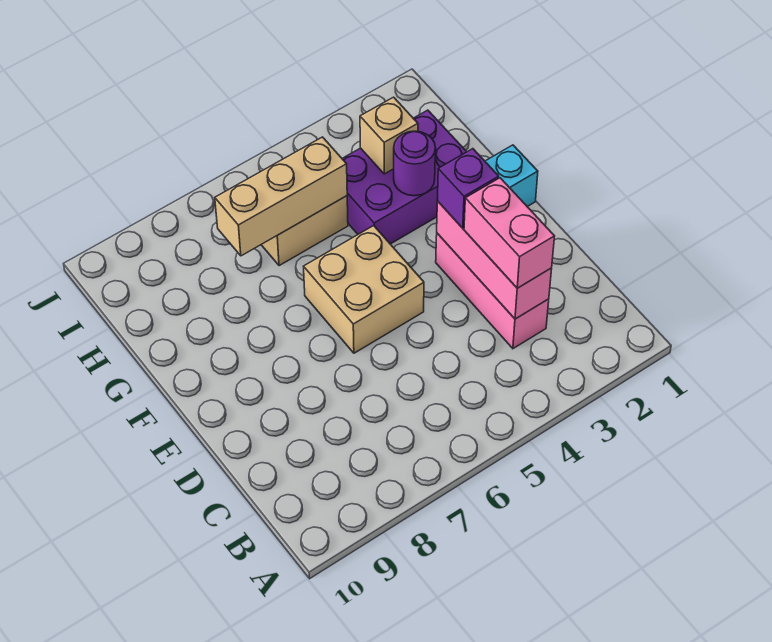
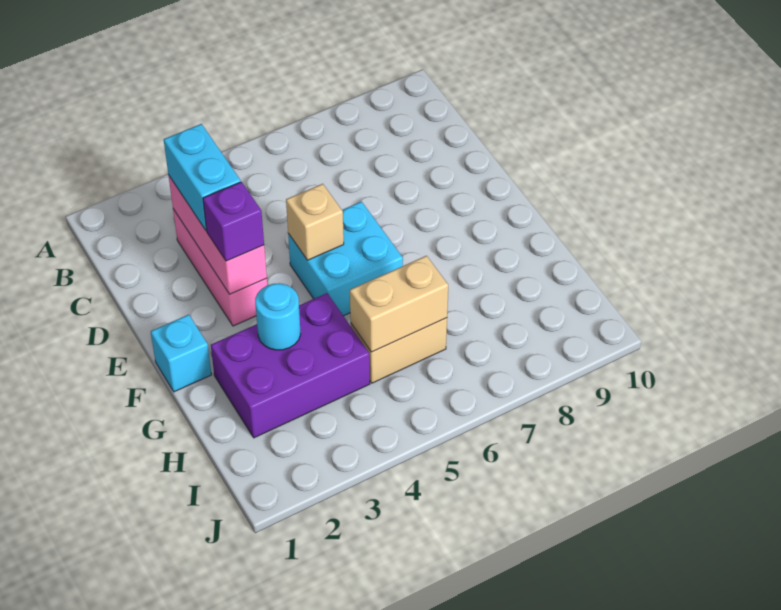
pink brick C3:D3 level 3 -> cyan brick C3:D3 level 3
tan brick E5:F6 level 1 -> cyan brick E5:F6 level 1
purple round brick G3 level 2 -> cyan round brick G3 level 2
tan brick H3 level 2 -> tan brick E5 level 2
tan brick H5:H7 level 2 -> tan brick H5:H6 level 2

